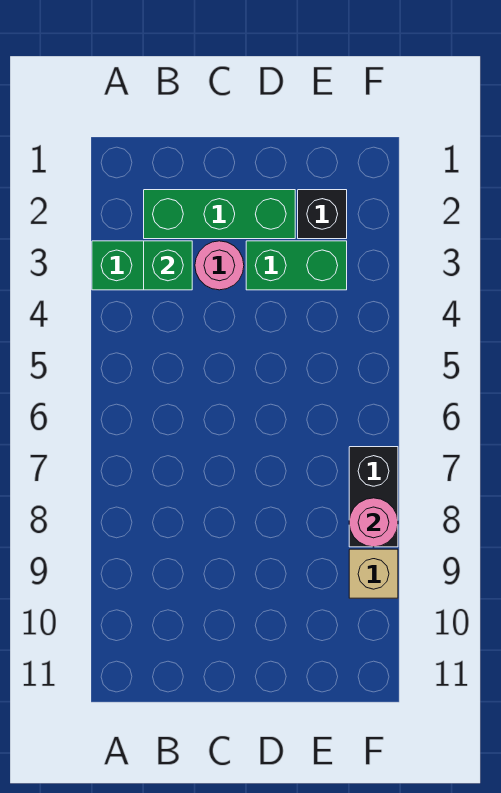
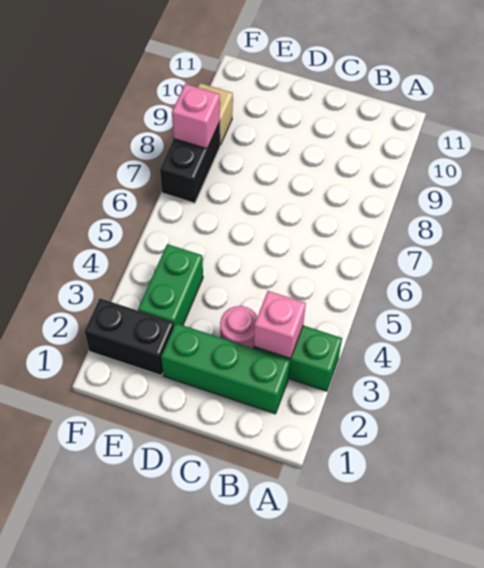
green brick B3 level 2 -> pink brick B3 level 2
green brick D3:E3 level 1 -> green brick E3:E4 level 1
black brick E2 level 1 -> black brick E2:F2 level 1
pink round brick F8 level 2 -> pink brick F8 level 2

